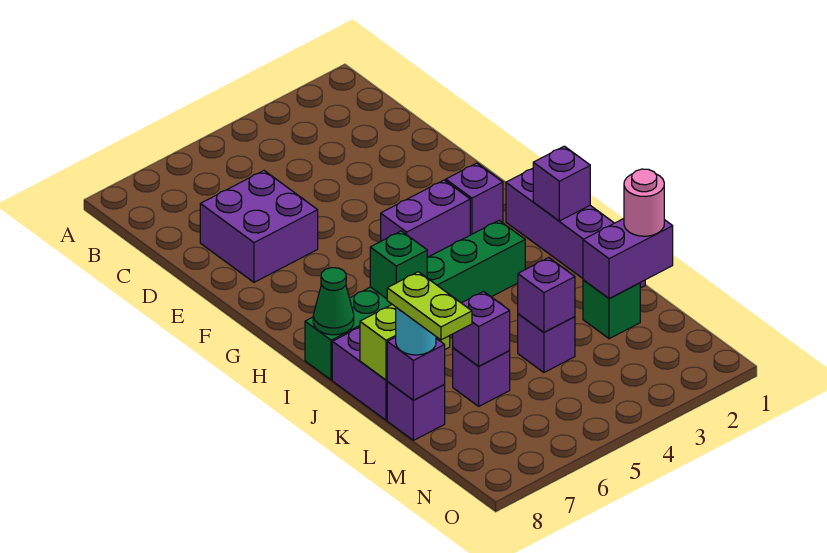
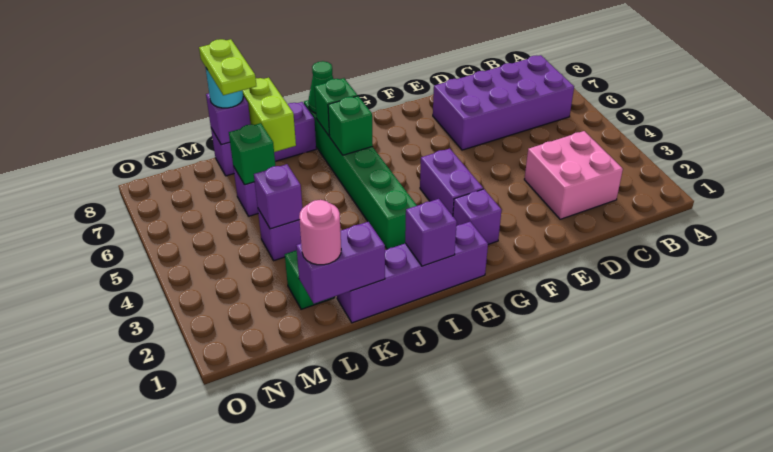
none -> pink brick C2:D3 level 1
purple brick D6:E7 level 1 -> purple brick B6:E7 level 1
none -> green brick I7 level 2
purple brick L1:L2 level 2 -> purple brick K1:L1 level 2
purple brick L6 level 2 -> green brick L6 level 2
lime plate L8:M8 level 4 -> lime plate L7:L8 level 4

